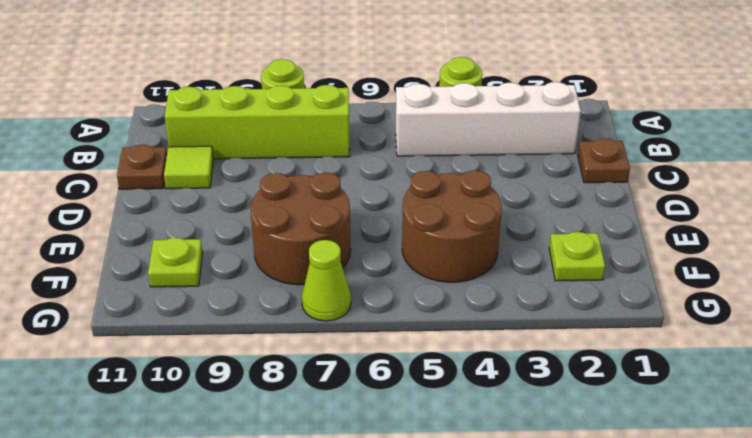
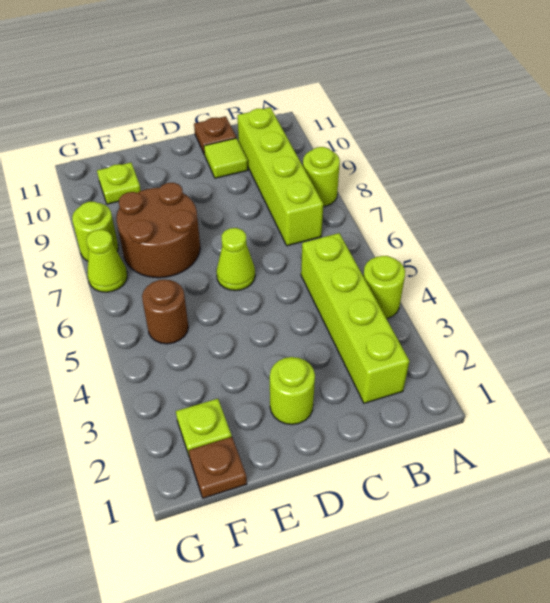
white brick B2:B5 level 1 -> lime brick B2:B5 level 1
brown plate C1 level 1 -> brown plate F1 level 1
none -> lime round brick D2 level 1
none -> lime cone D6 level 1
brown round brick E4:F5 level 1 -> brown round brick F5 level 1
none -> lime round brick G8 level 1

